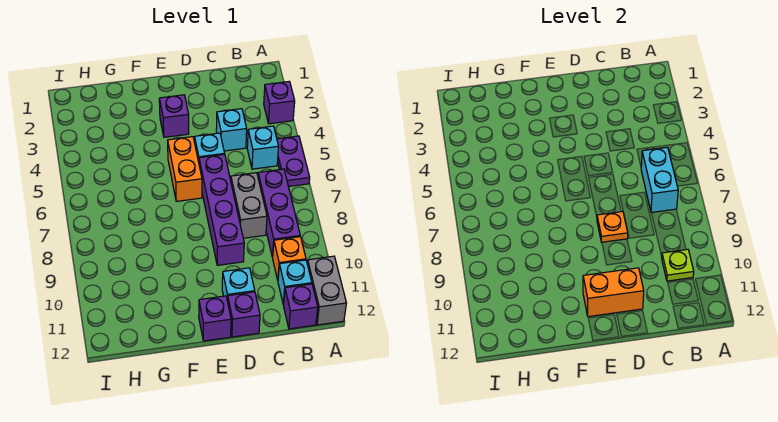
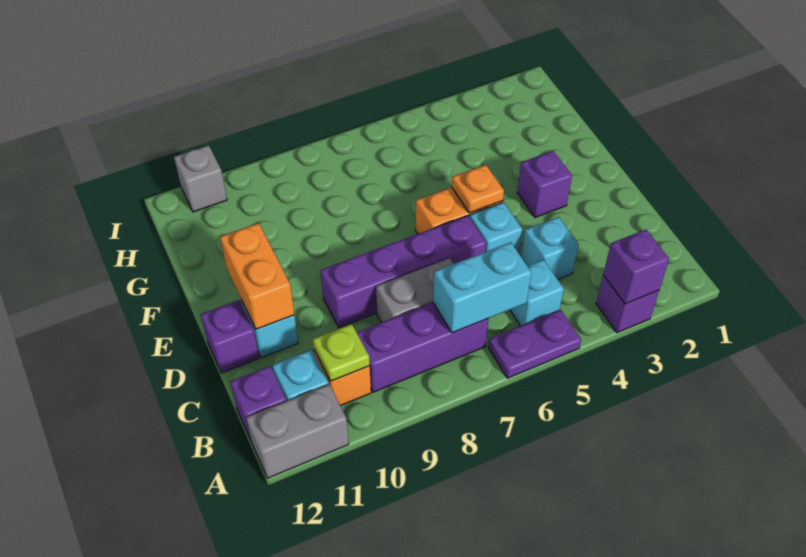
orange plate D8 level 2 -> orange plate E5 level 2
purple brick E12 level 1 -> purple brick A3 level 2
none -> grey brick I11 level 1

